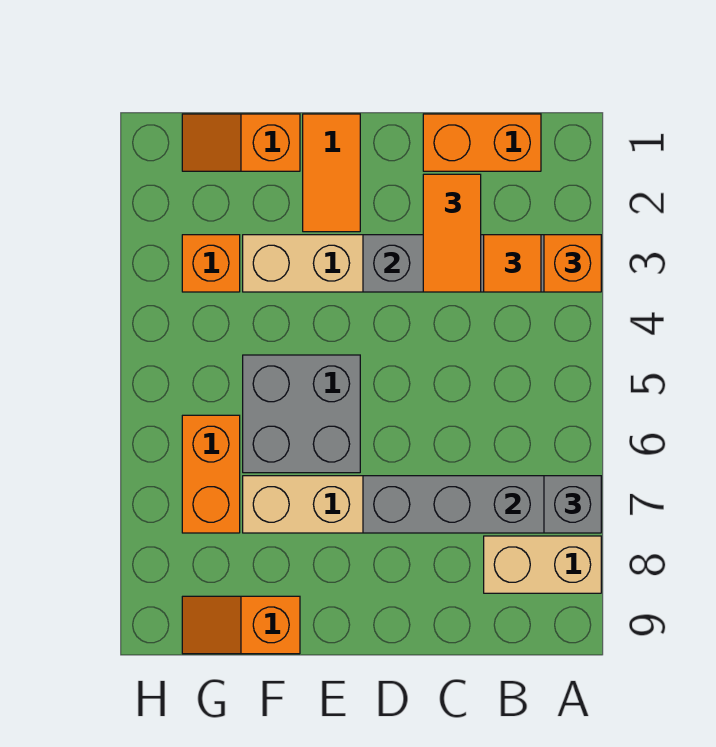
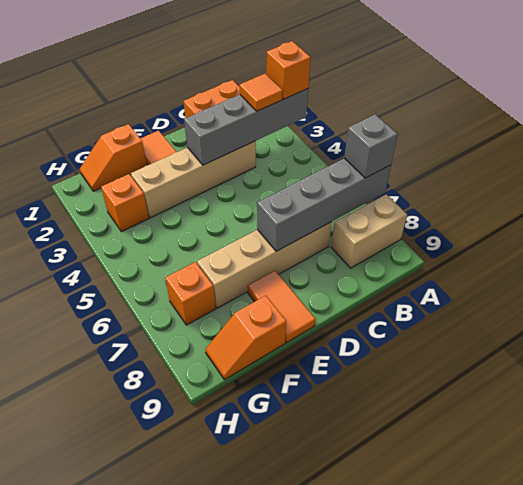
orange tile C2:C3 level 3 -> orange tile E8:E9 level 1
grey brick E5:F6 level 1 -> none
orange brick G6:G7 level 1 -> orange brick G7 level 1

